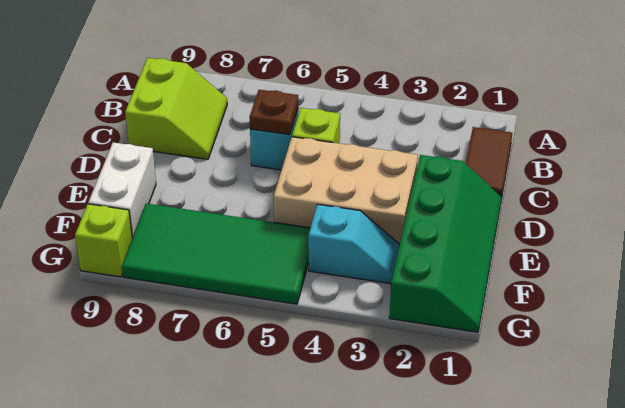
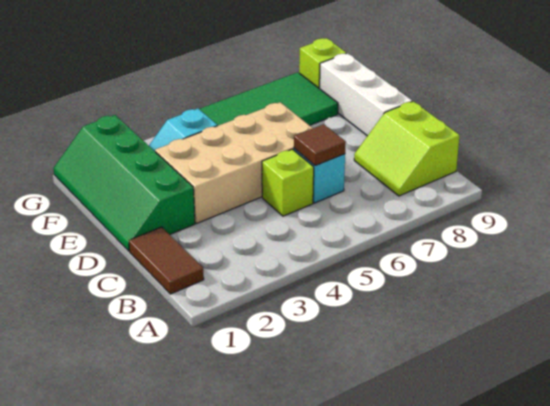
brown plate C6 level 2 -> brown tile C6 level 2
tan brick D3:E5 level 1 -> tan brick D3:E6 level 1
white brick E9:F9 level 1 -> white brick D9:F9 level 1

